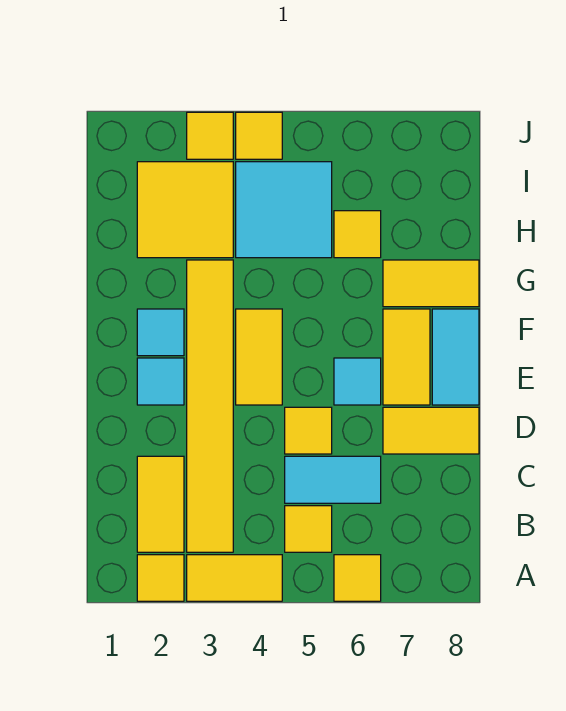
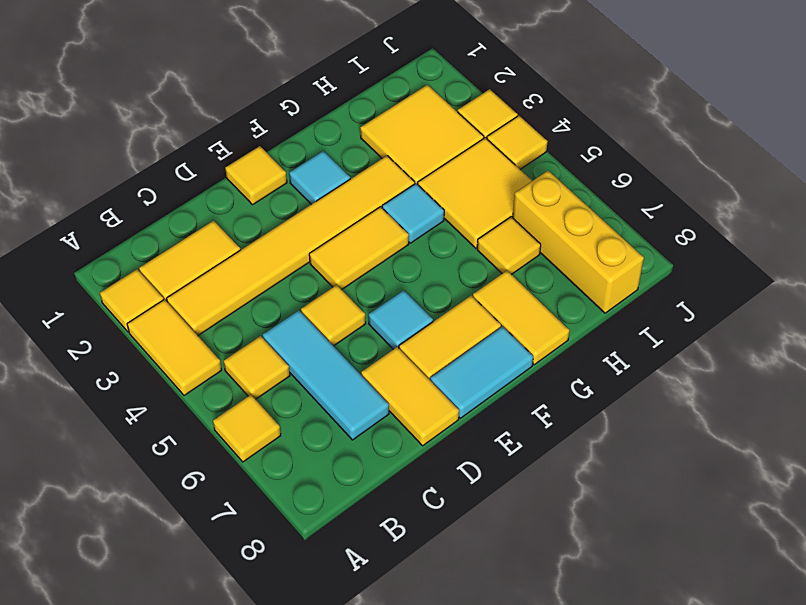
cyan tile C5:C6 level 1 -> cyan tile C5:C7 level 1
none -> yellow tile E1 level 1
cyan tile E2 level 1 -> cyan tile G4 level 1
cyan tile H4:I5 level 1 -> yellow tile H4:I5 level 1
none -> yellow brick I6:I8 level 1

